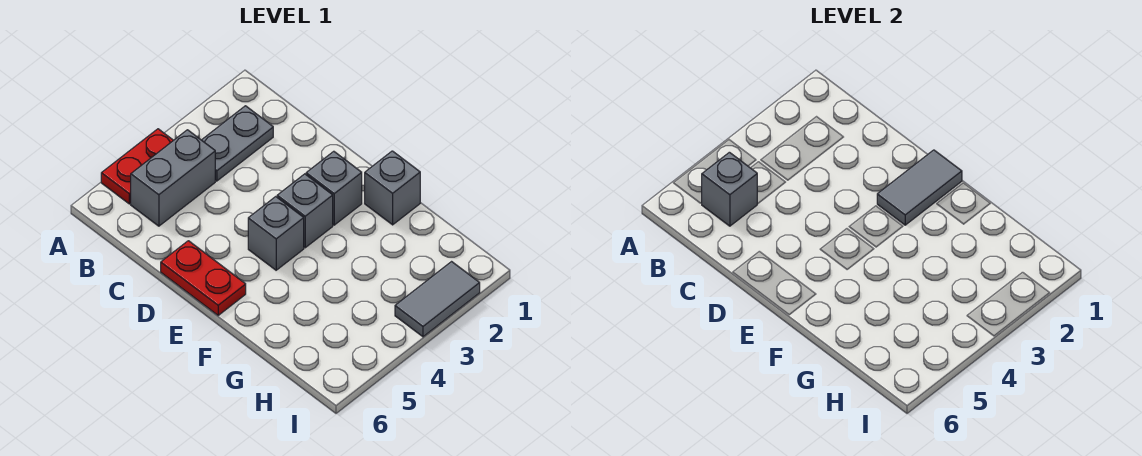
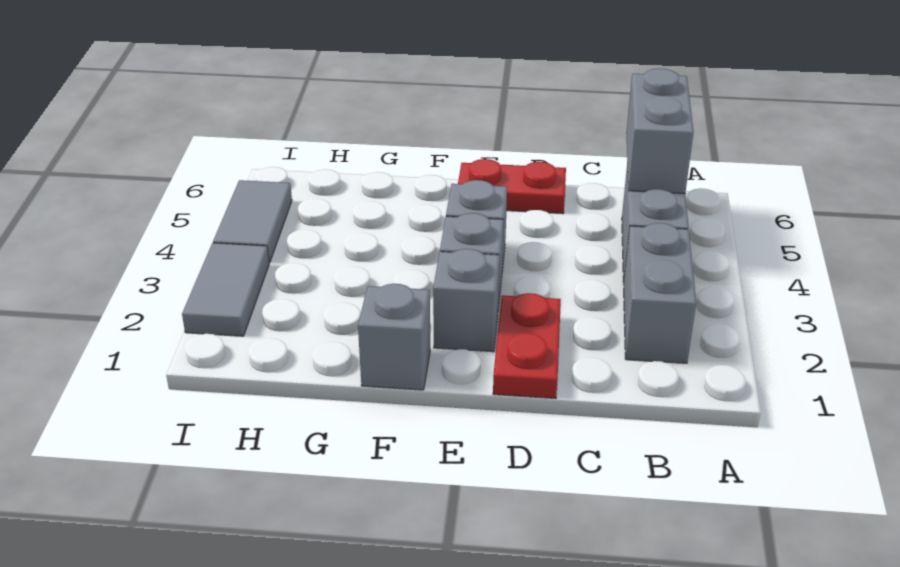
red plate A4:A5 level 1 -> red plate D1:D2 level 1
grey plate B2:B3 level 1 -> grey brick B2:B3 level 1
grey brick B5 level 2 -> grey brick B5:B6 level 2
grey tile E1:E2 level 2 -> grey tile I4:I5 level 1

